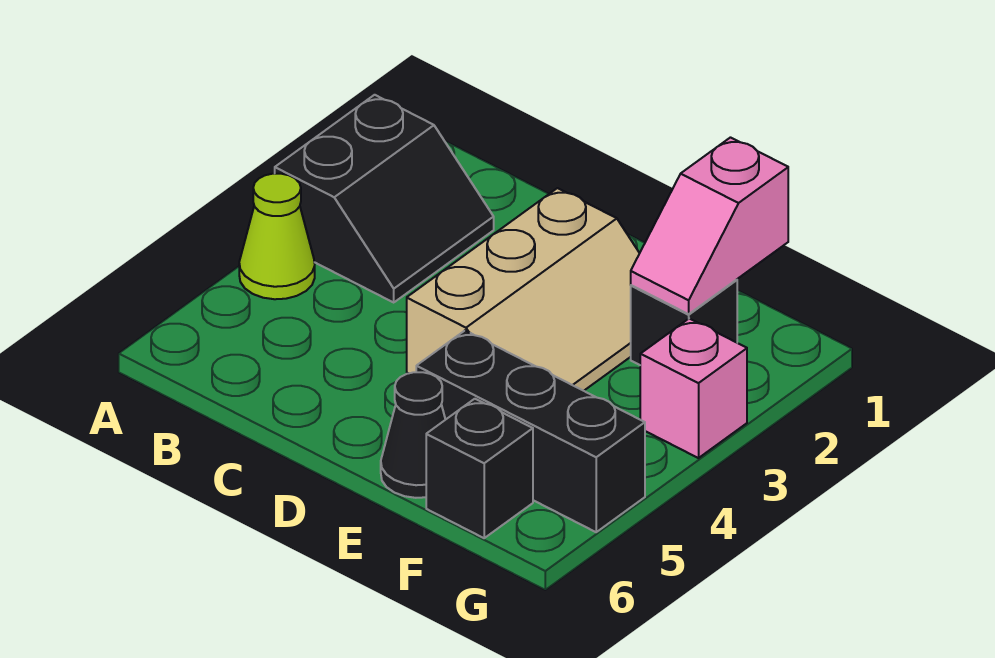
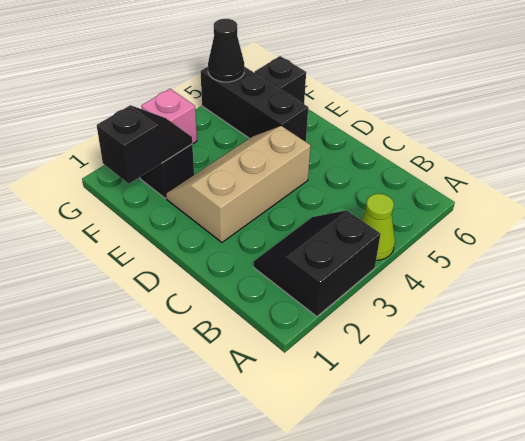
black cone E6 level 1 -> black cone G5 level 2
pink slope F1:F2 level 2 top 1 -> black slope F1:F2 level 2 top 1

